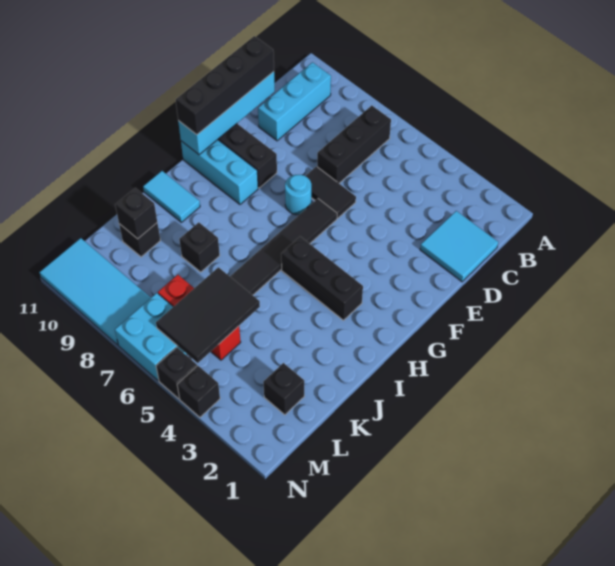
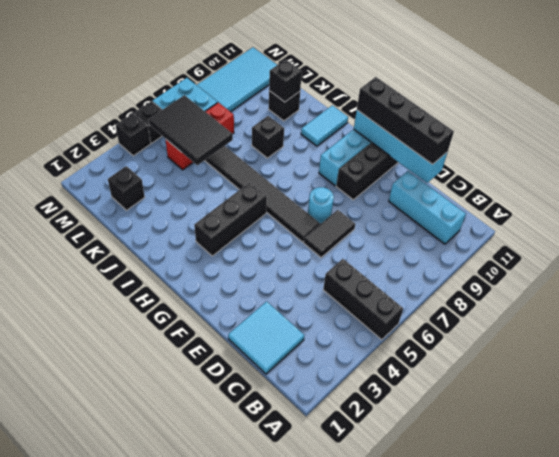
black brick B7:D7 level 1 -> black brick A5:C5 level 1

